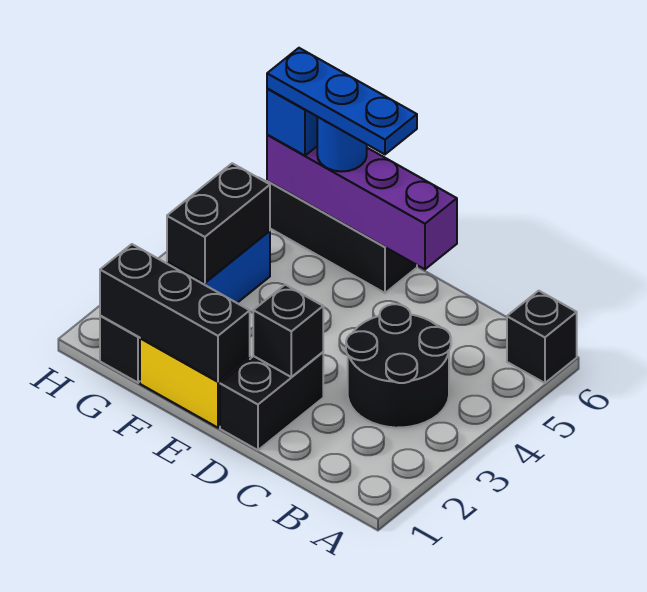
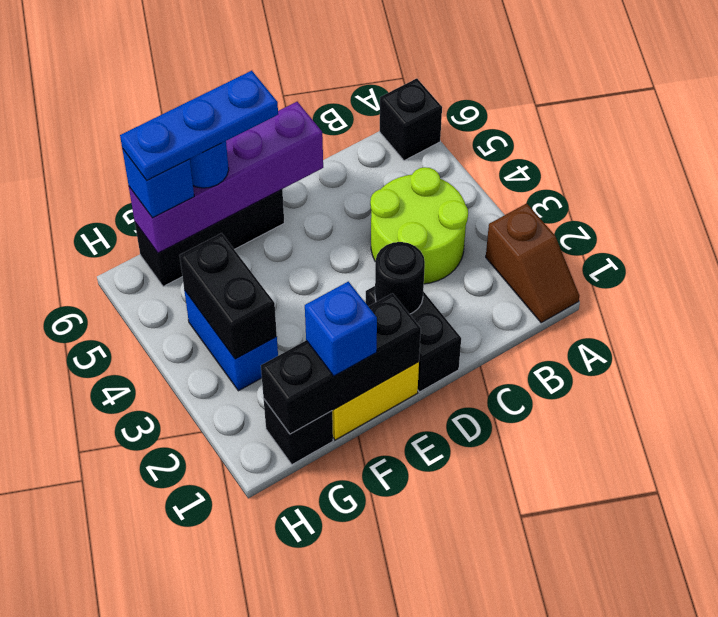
none -> brown slope A1:A2 level 1 top 2
black round brick B3:C4 level 1 -> lime round brick B3:C4 level 1
black brick D2 level 2 -> black round brick D2 level 2
none -> blue brick F1 level 3

